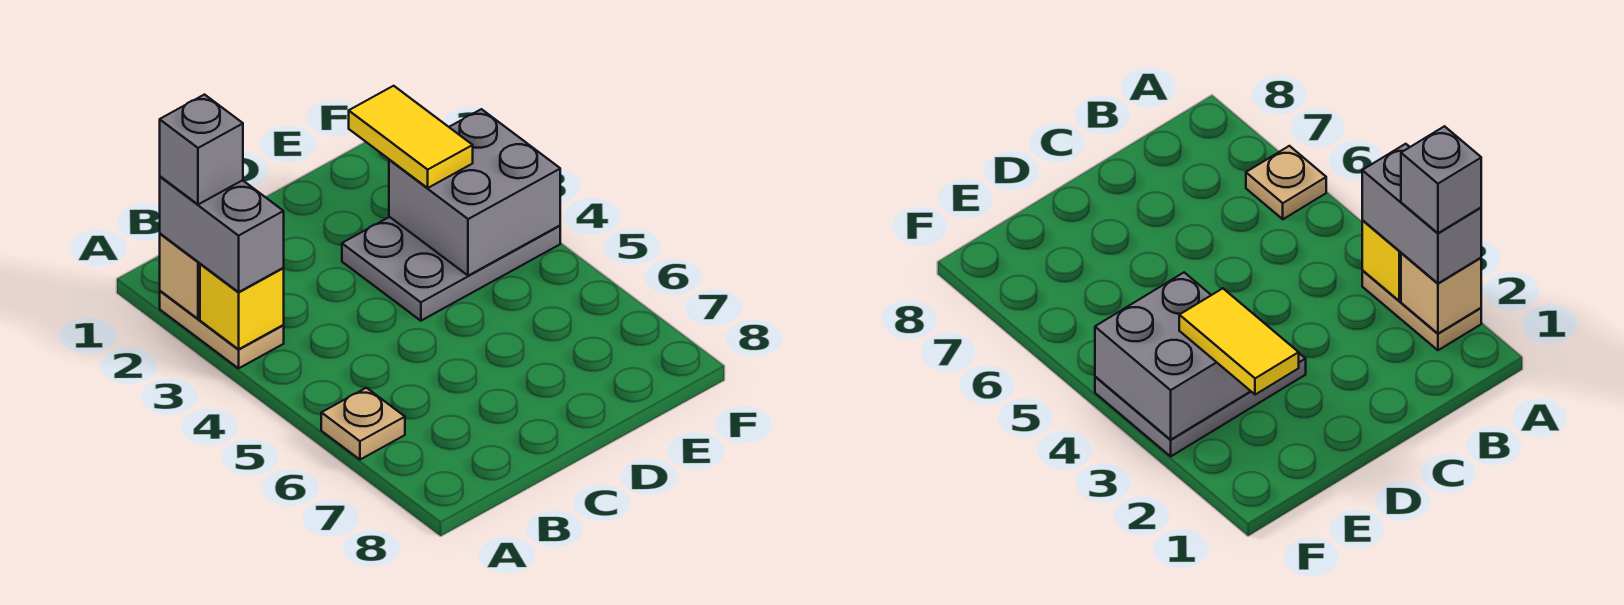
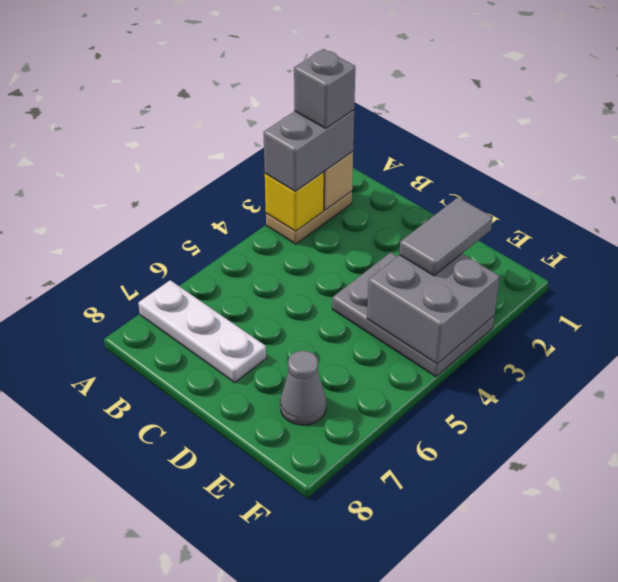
tan plate A6 level 1 -> none
none -> white plate A7:C7 level 1
yellow tile E2:E3 level 3 -> grey tile E2:E3 level 3
none -> grey cone E7 level 1

